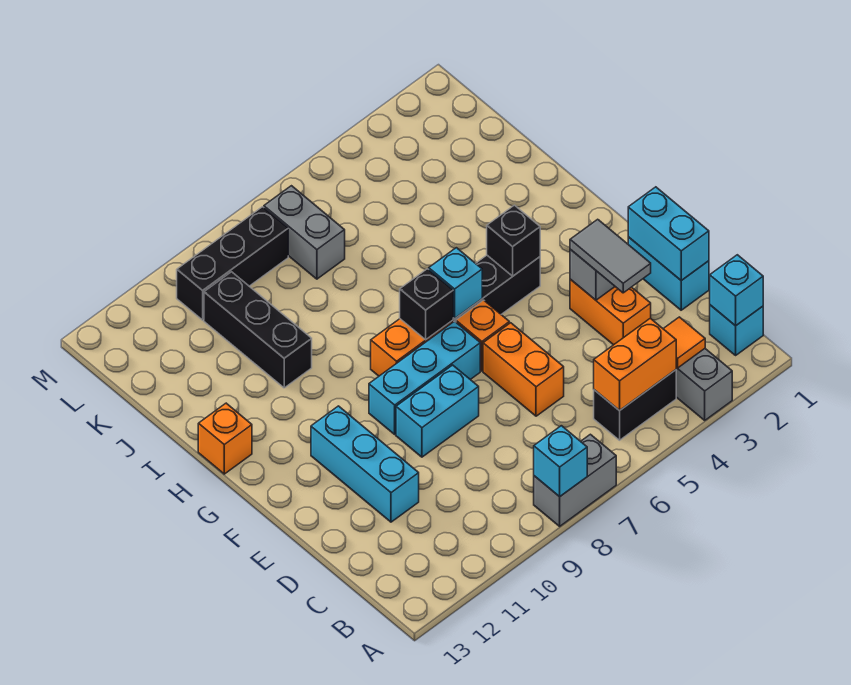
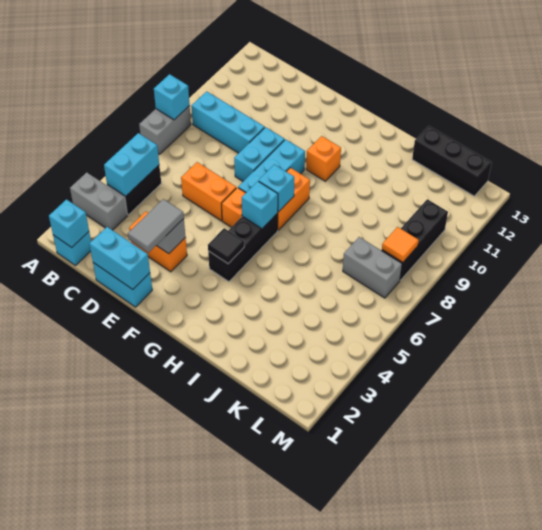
orange tile B3 level 2 -> orange tile L8 level 2
orange brick B4:B5 level 2 -> cyan brick B4:B5 level 2
grey tile D3:E3 level 3 -> grey tile E2:E3 level 3
cyan brick D11:F11 level 1 -> cyan brick B9:D9 level 1
black brick G4 level 2 -> black tile G4 level 2
black brick G7 level 2 -> cyan brick G7 level 2
orange brick H13 level 1 -> orange brick G10 level 1
black brick I10:K10 level 1 -> black brick J13:L13 level 1

